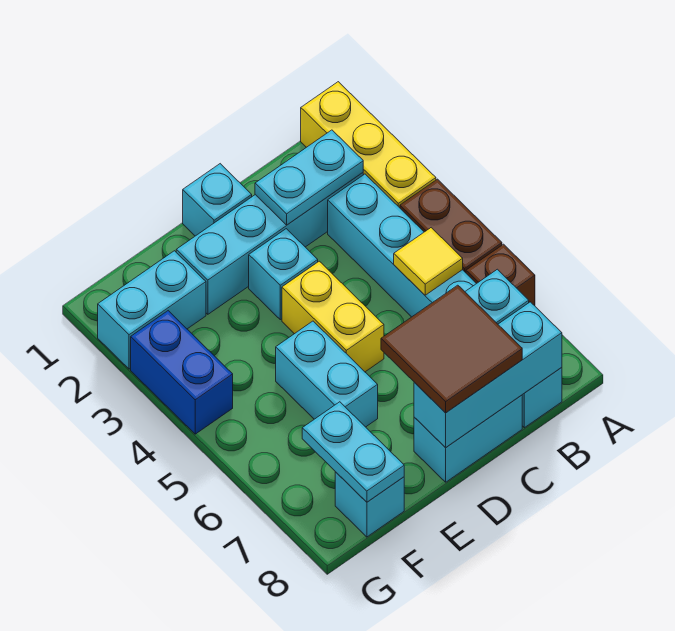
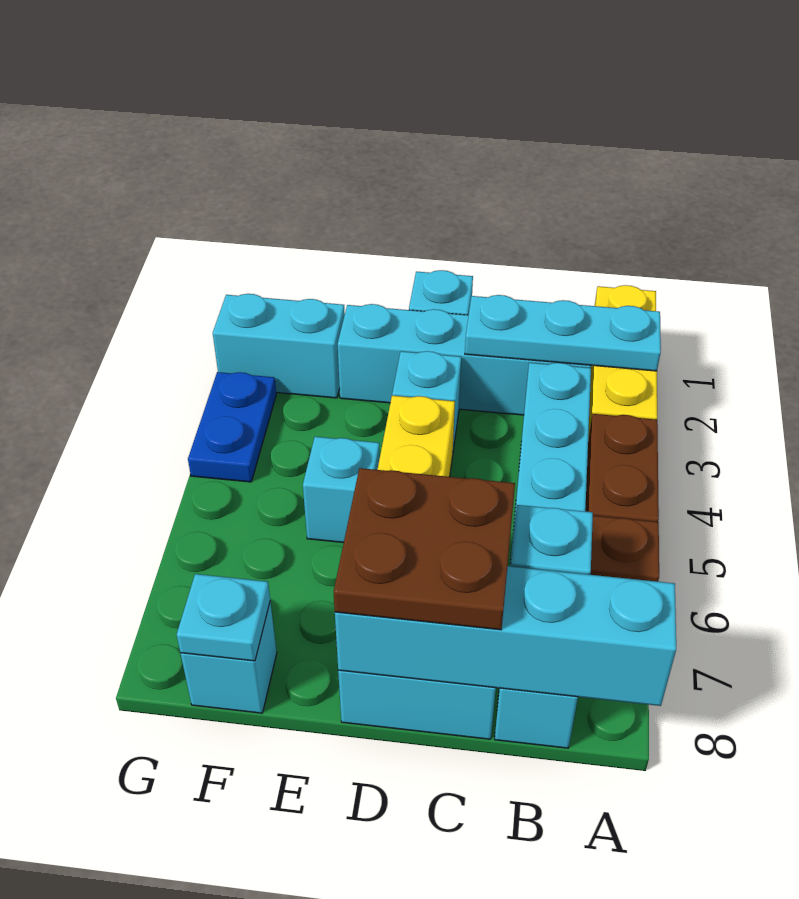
cyan plate B2:C2 level 2 -> cyan plate A2:C2 level 2
yellow tile B5 level 2 -> none
cyan brick B8:D8 level 2 -> cyan brick A8:D8 level 2
brown tile C7:D8 level 3 -> brown plate C7:D8 level 3
cyan brick E5:E6 level 1 -> cyan brick E5 level 1
cyan plate F7:F8 level 2 -> cyan plate F8 level 2
blue brick G3:G4 level 1 -> blue plate G3:G4 level 1

